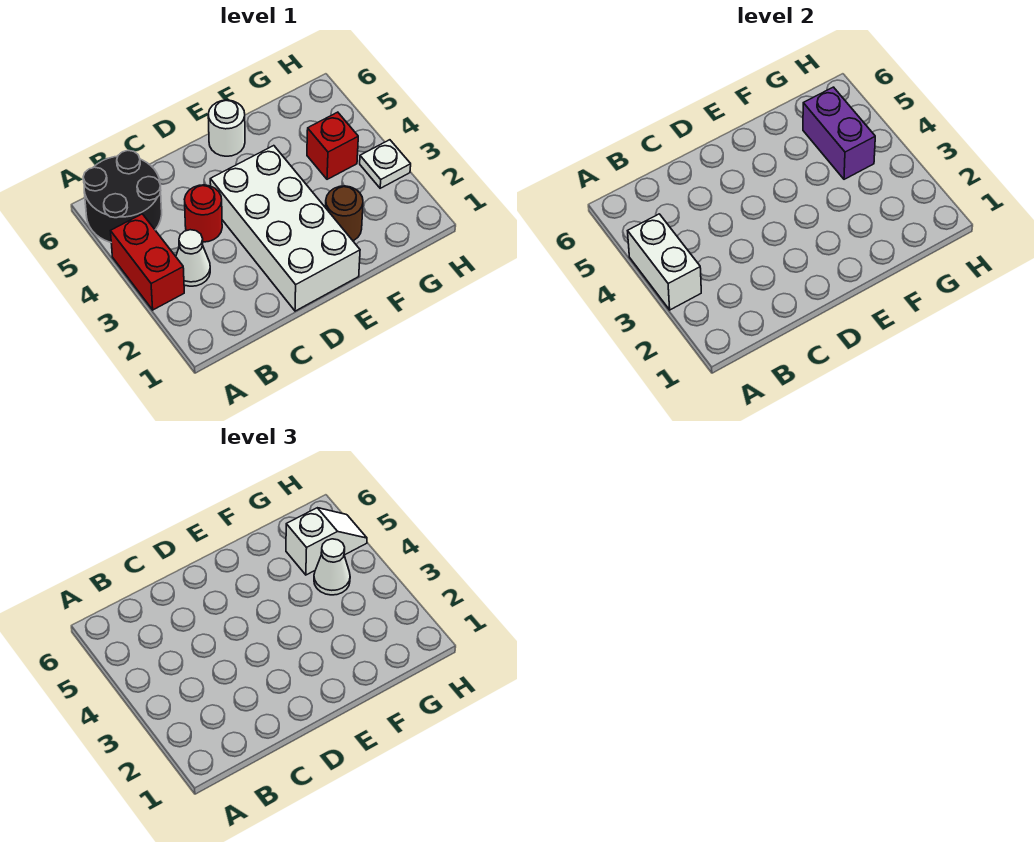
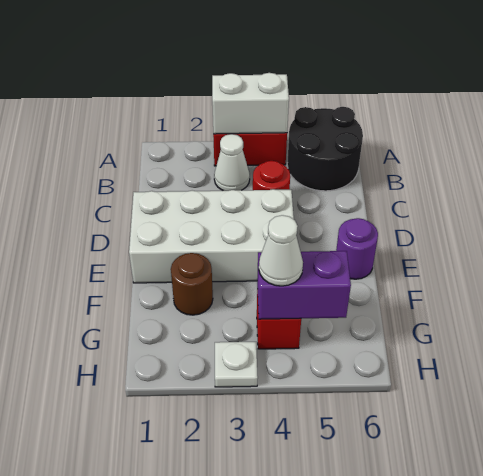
white round brick E6 level 1 -> purple round brick E6 level 1
white slope G5:H5 level 3 top G -> none

